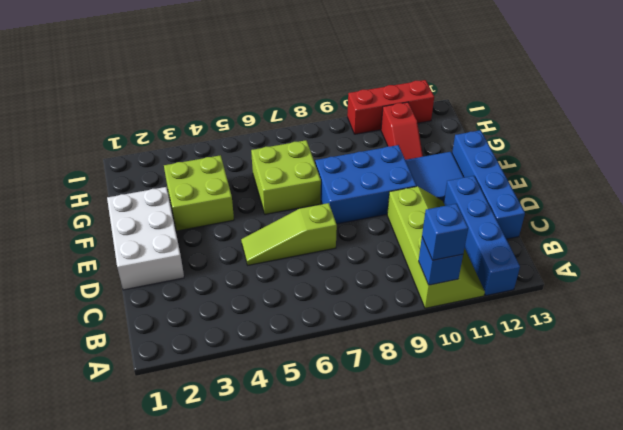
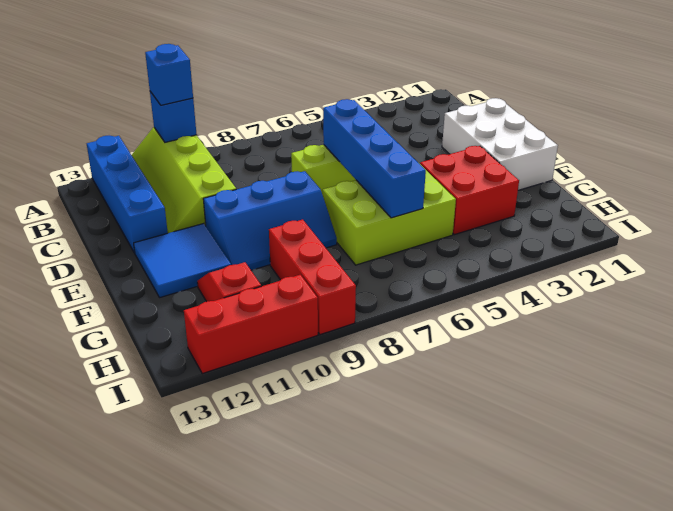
blue brick C13:F13 level 1 -> blue brick D6:G6 level 2
blue brick E8:F10 level 1 -> blue slope E8:F10 level 1 top E
lime brick F3:G4 level 1 -> red brick F3:G4 level 1
lime brick F6:G7 level 1 -> lime brick F5:G7 level 1
none -> red brick G9:I9 level 1

